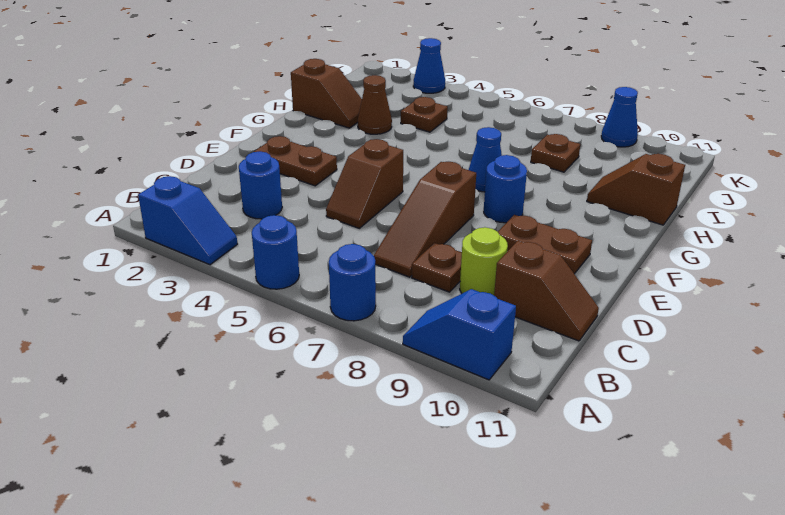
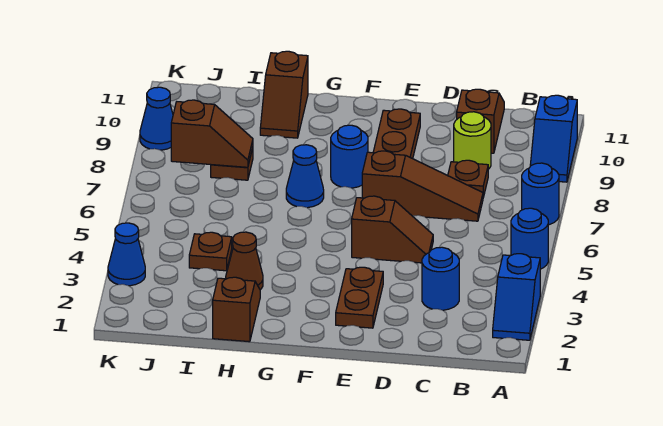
blue slope A2:A3 level 1 top 2 -> blue slope A2:A3 level 1 top 3
none -> brown slope I8:J8 level 2 top J

